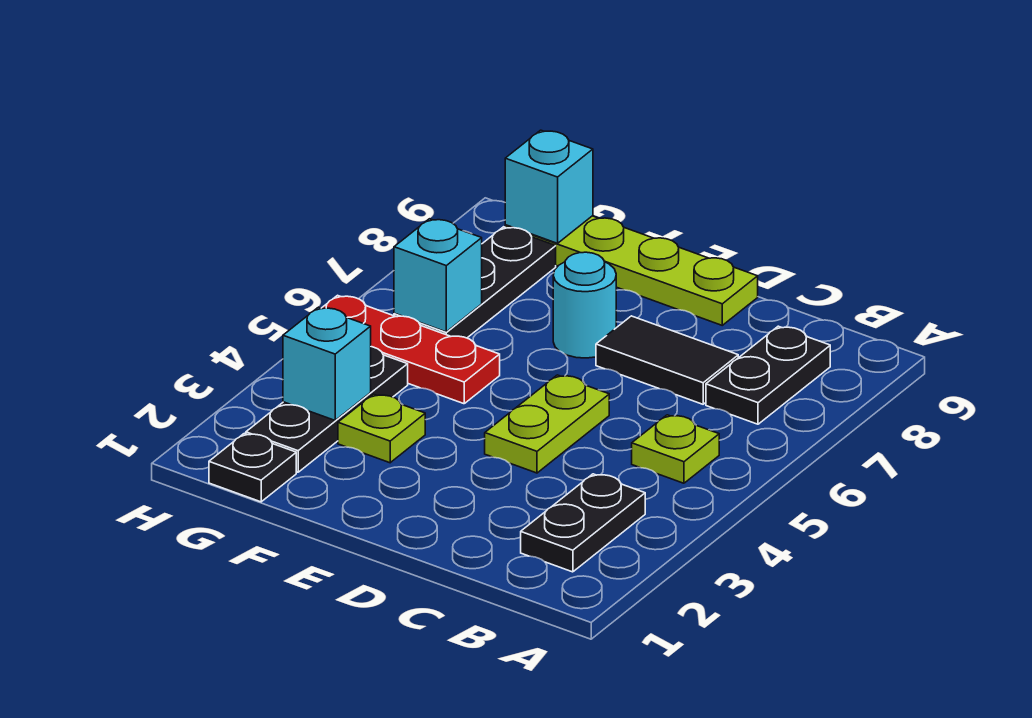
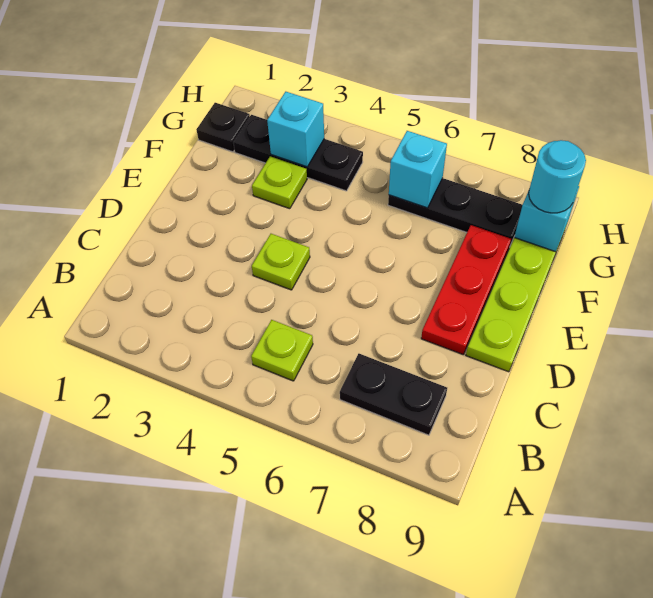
black plate B2:B3 level 1 -> none
black tile C7:D7 level 1 -> none
lime plate D4:D5 level 1 -> lime plate D4 level 1
cyan round brick E7 level 1 -> cyan round brick G9 level 3
red plate F5:H5 level 1 -> red plate D8:F8 level 1

